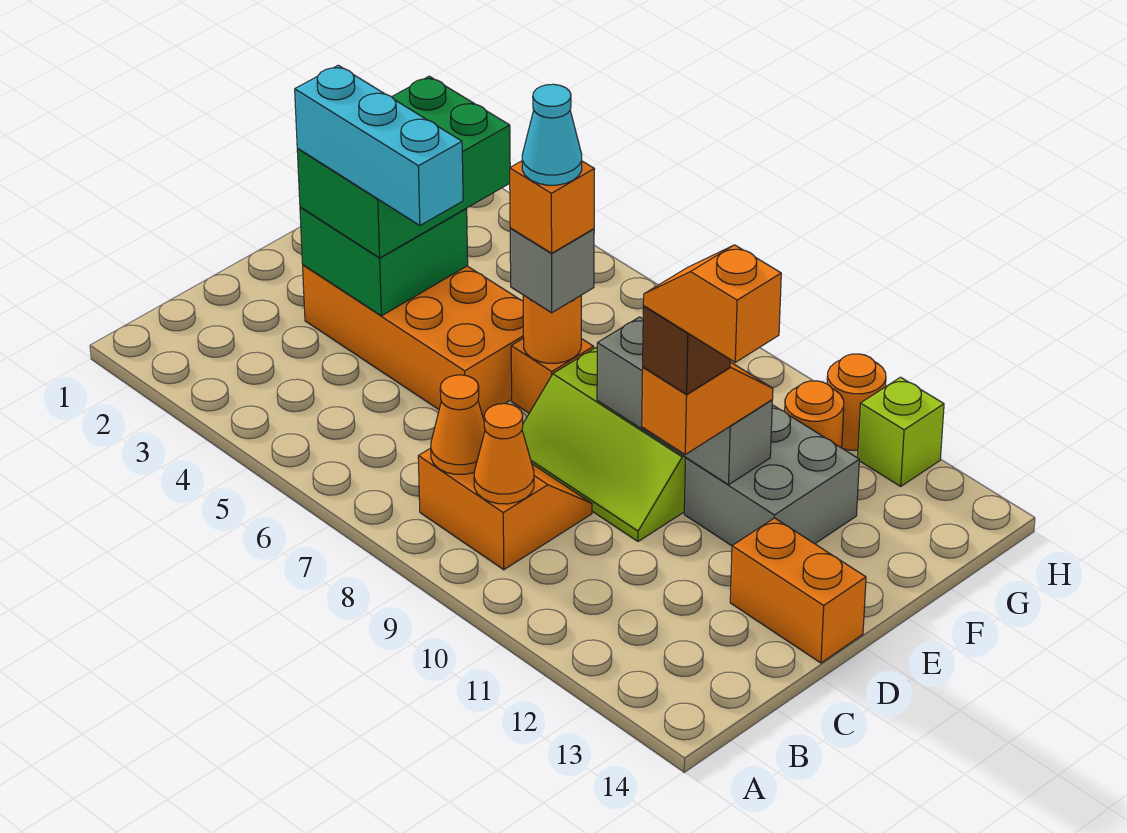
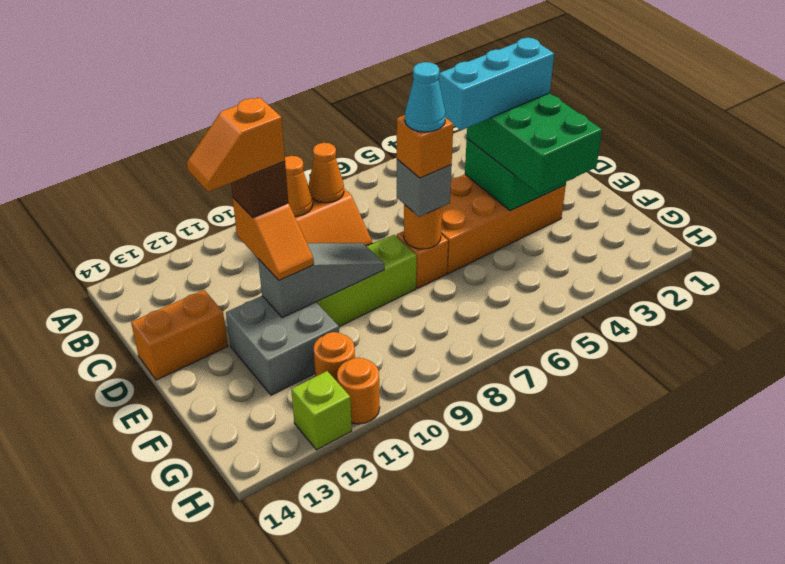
orange slope D11:D12 level 5 top 12 -> orange slope D11:D12 level 5 top 11
grey brick E9:E11 level 2 -> grey slope E9:E11 level 2 top 11

